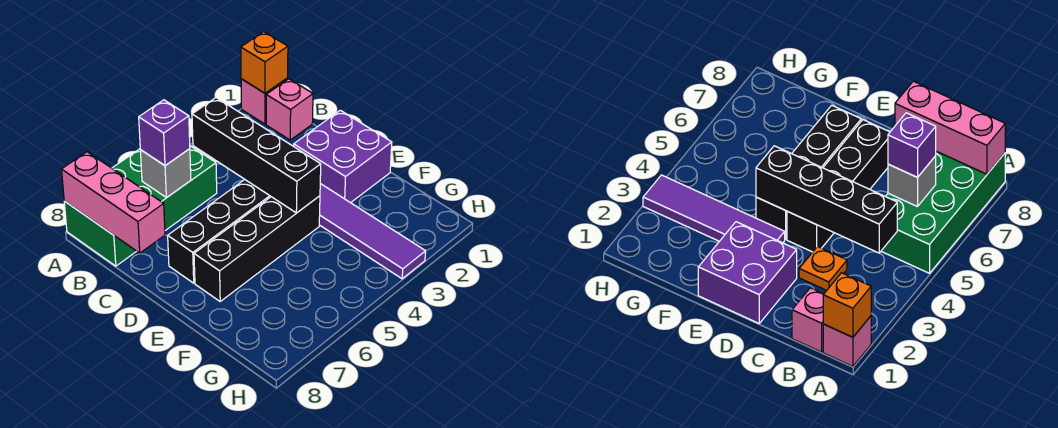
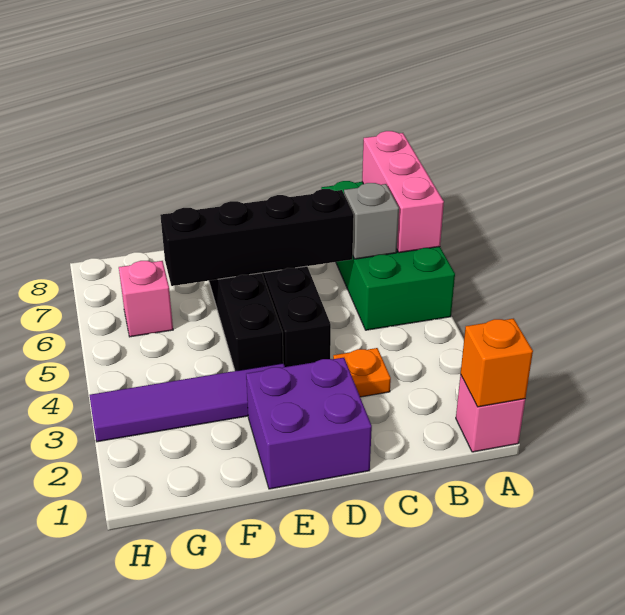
pink brick A8:C8 level 2 -> pink brick A6:A8 level 2
pink brick B1 level 1 -> pink brick G6 level 1
black brick B4:E4 level 2 -> black brick C6:F6 level 2
purple brick B6 level 3 -> none

